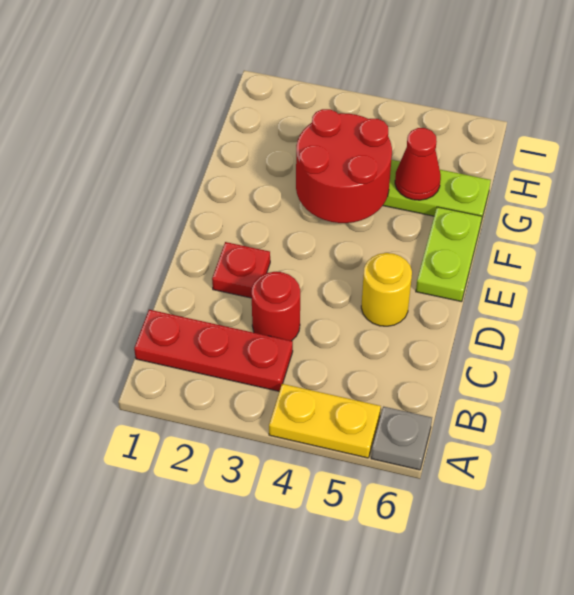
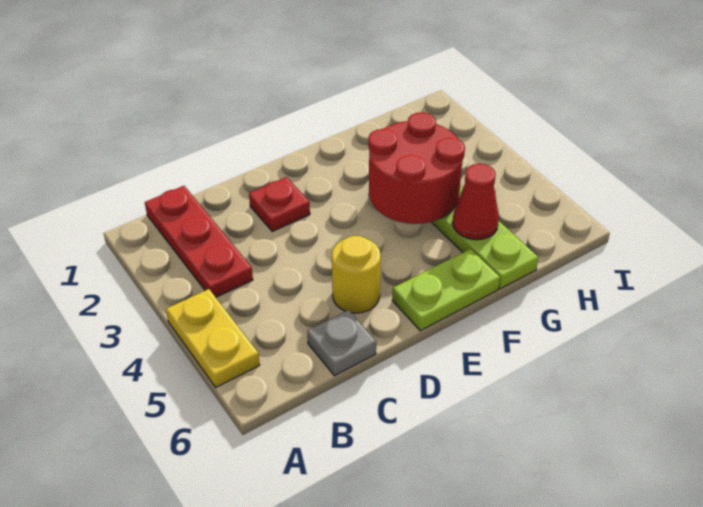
grey plate A6 level 1 -> grey plate C6 level 1
red round brick C3 level 1 -> none

